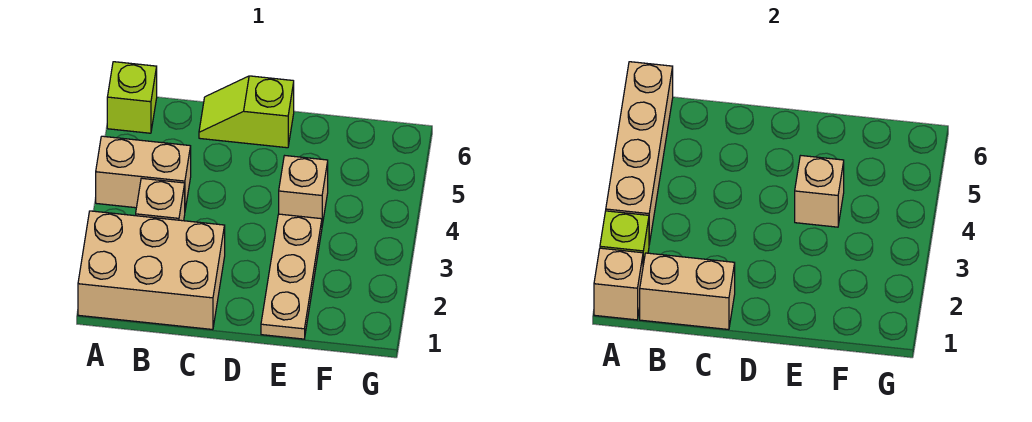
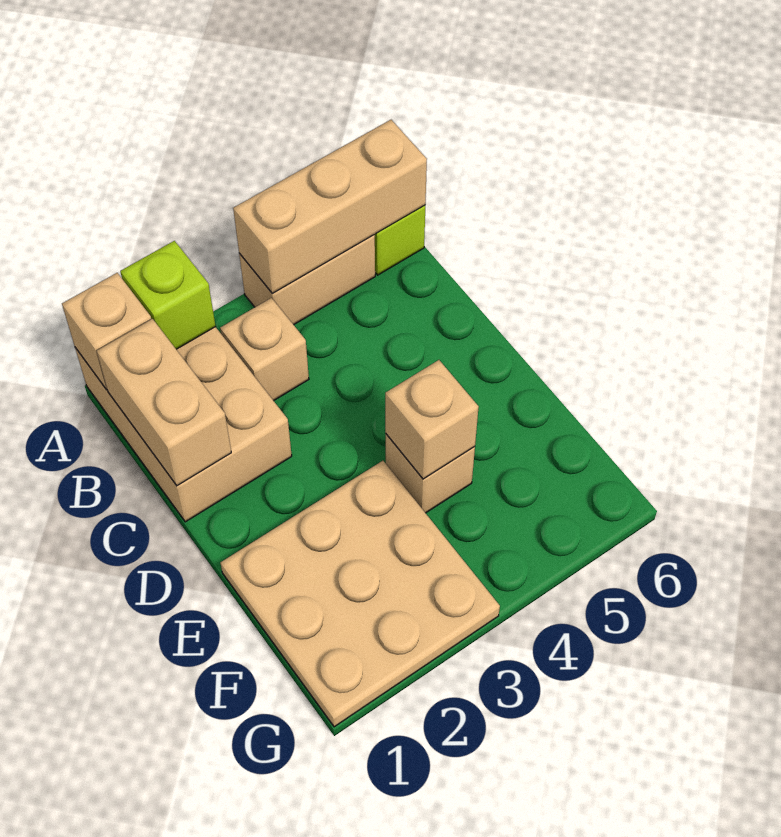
tan brick A3:A6 level 2 -> tan brick A4:A6 level 2
tan brick A4:B4 level 1 -> tan brick A4:A5 level 1
lime slope C6:D6 level 1 top D -> none
tan plate E1:E3 level 1 -> tan plate E1:G3 level 1

